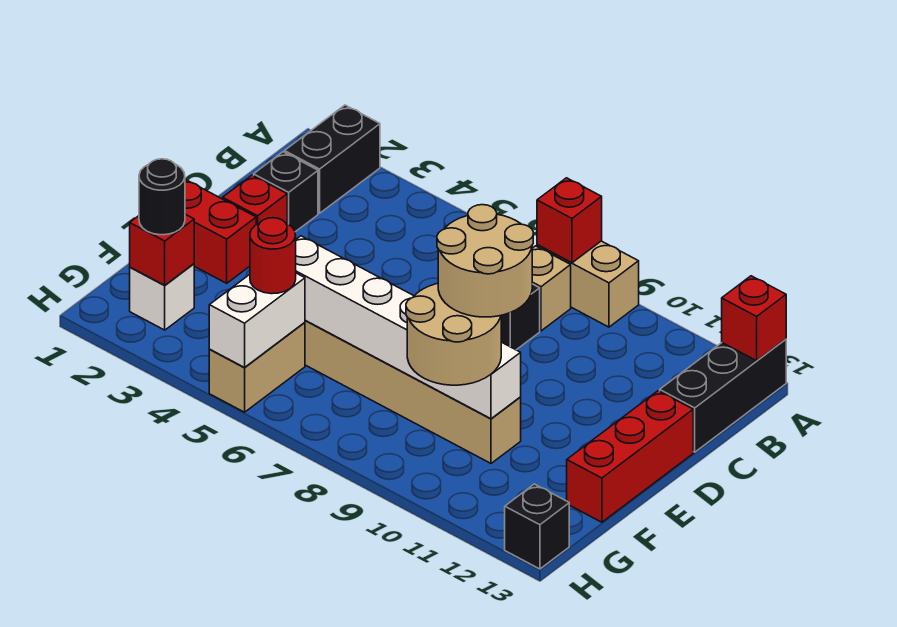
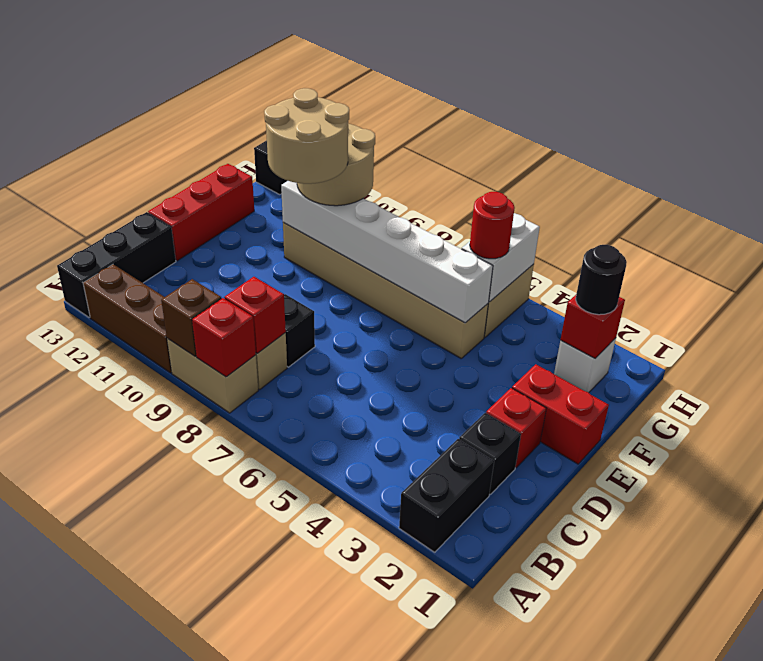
none -> brown brick A9 level 2
none -> brown brick A10:A12 level 1
red brick A13 level 2 -> red brick B8 level 2

